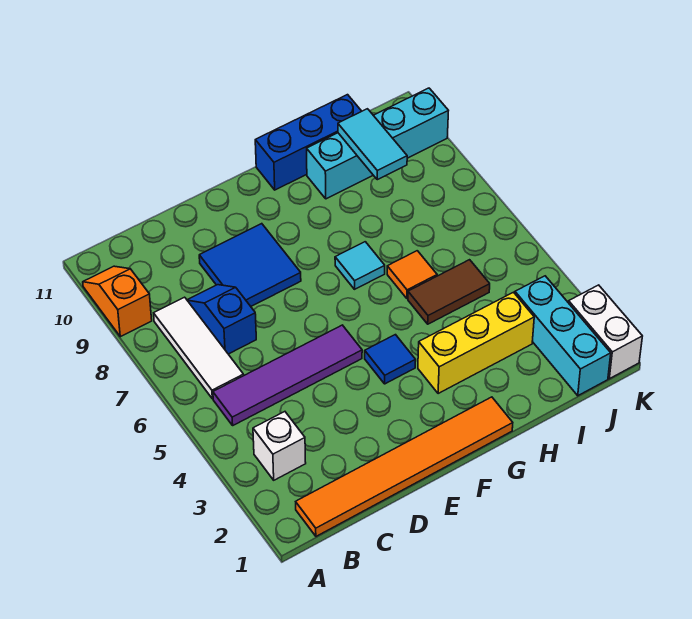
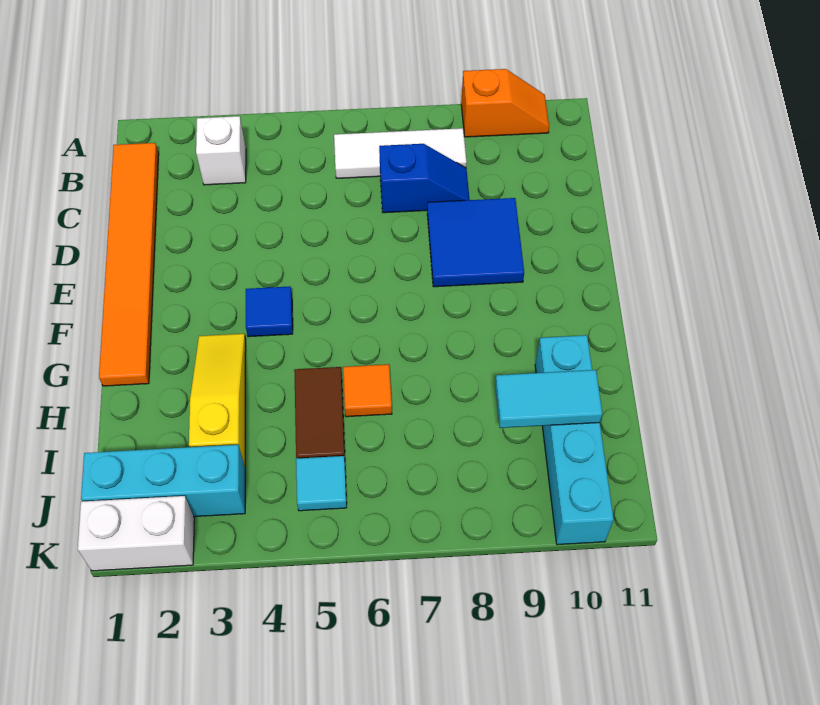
purple tile B5:E5 level 1 -> none
yellow brick G3:I3 level 1 -> yellow slope G3:I3 level 1 top I
cyan tile G7 level 1 -> cyan tile J5 level 1
blue brick G11:I11 level 1 -> none

